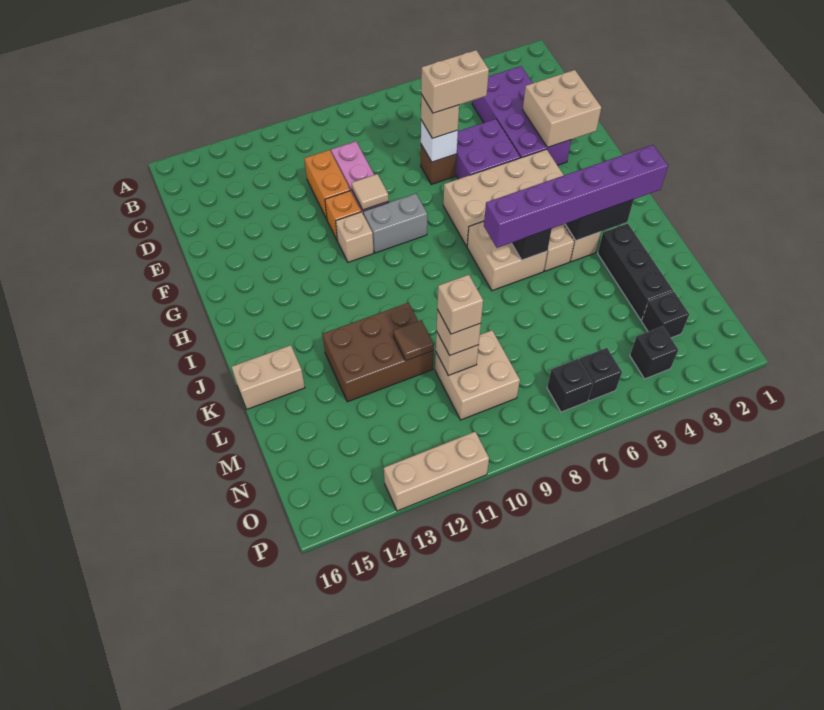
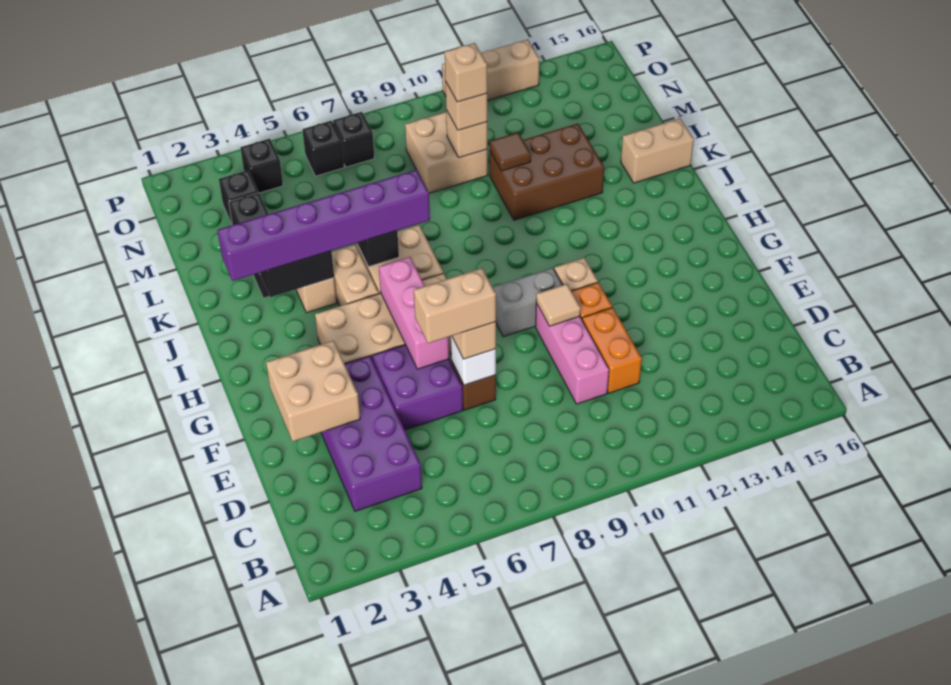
none -> pink brick F6:H6 level 2

